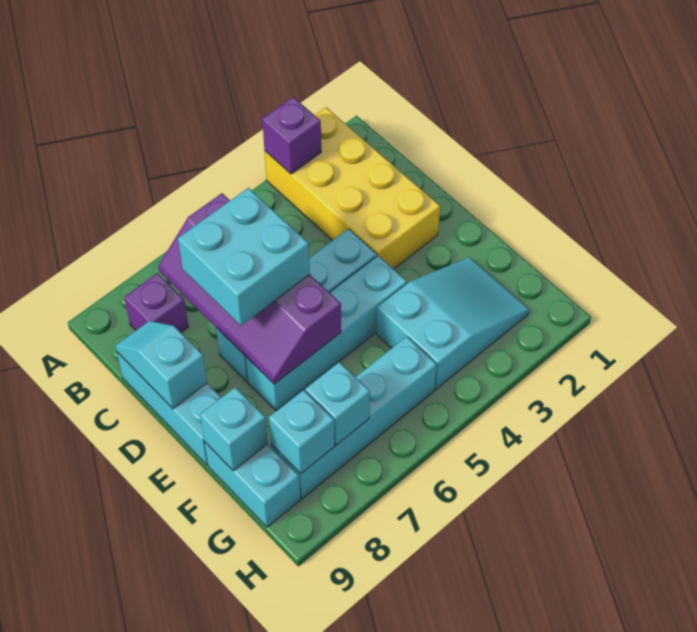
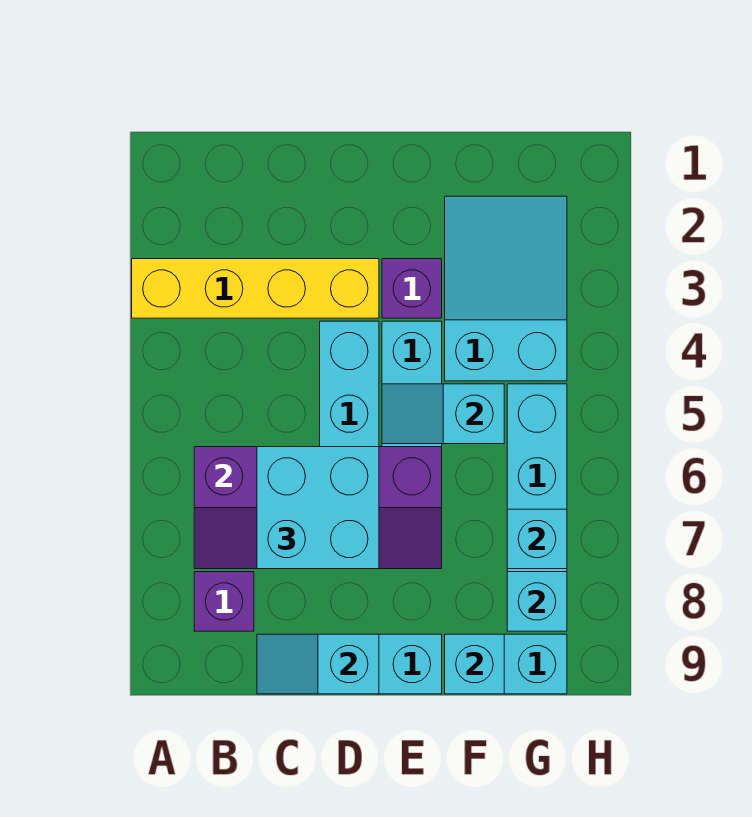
yellow brick A2:D3 level 1 -> yellow brick A3:D3 level 1
purple brick A3 level 2 -> purple brick E3 level 1
none -> cyan slope E5:F5 level 2 top F

